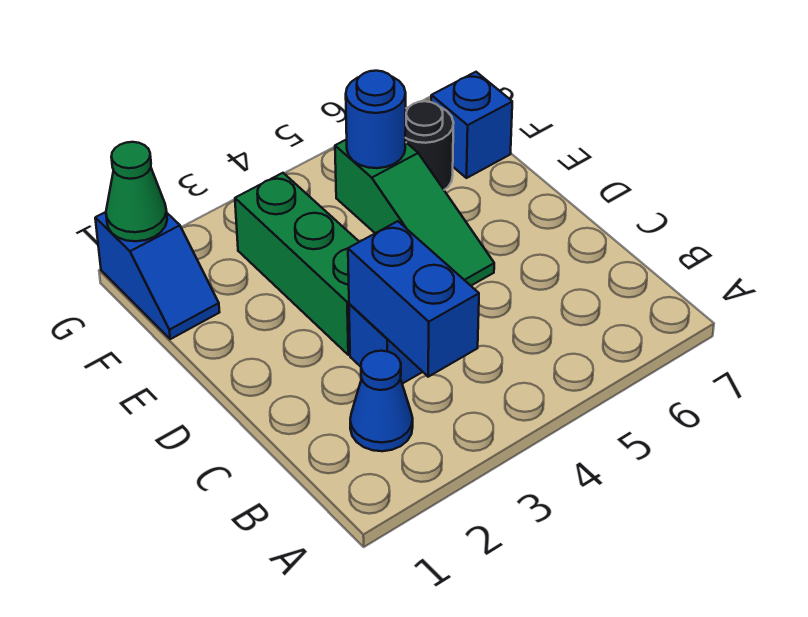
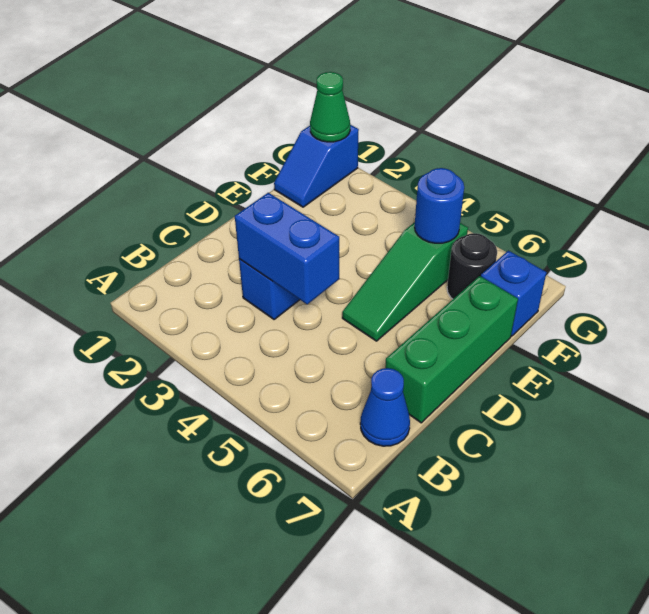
blue cone B2 level 1 -> blue cone B7 level 1
blue brick B3:C3 level 2 -> blue brick C3:C4 level 2
green brick D3:F3 level 1 -> green brick C7:E7 level 1

